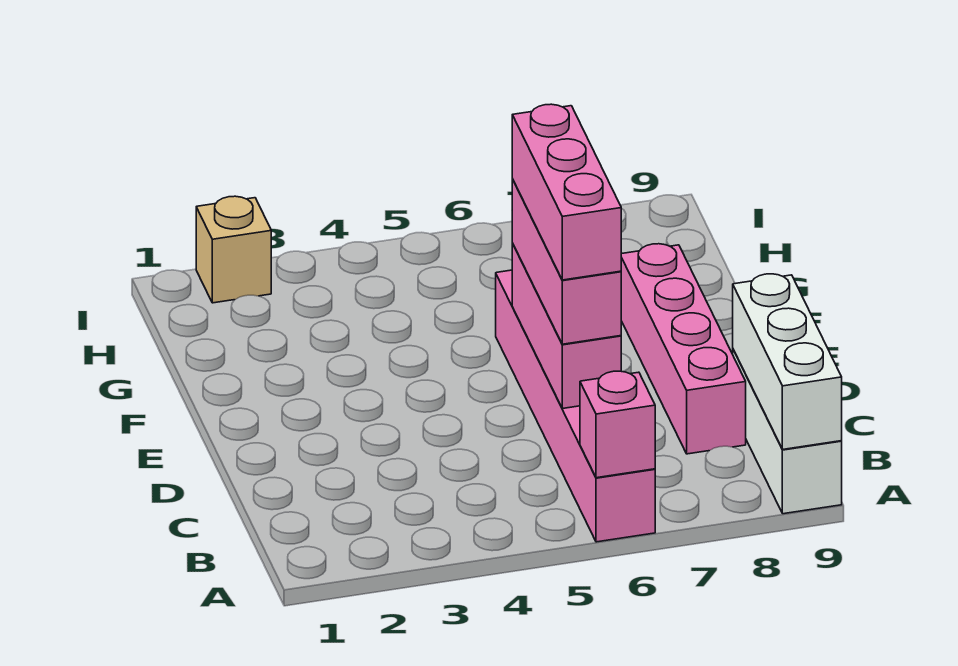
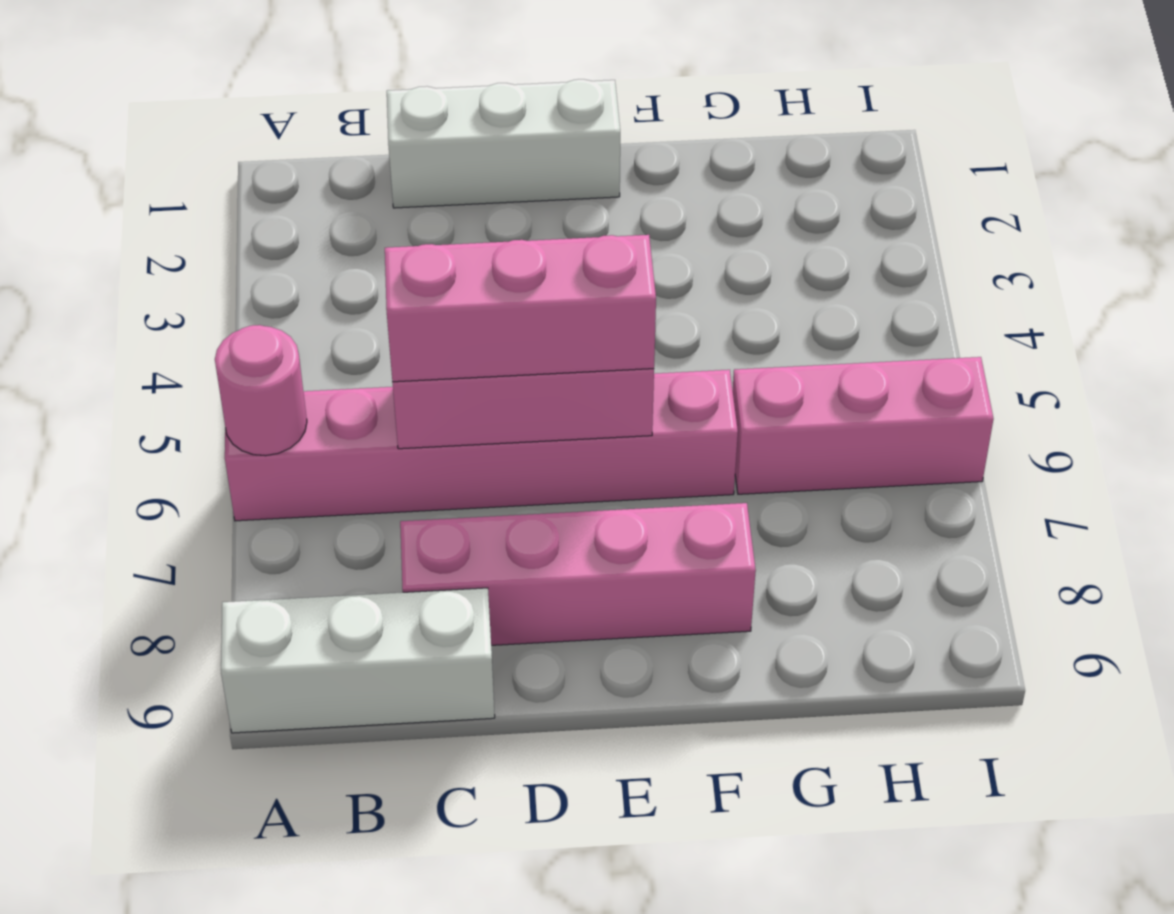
pink brick A6 level 2 -> pink round brick A6 level 2
white brick A9:C9 level 2 -> white brick C1:E1 level 1
pink brick C6:E6 level 4 -> pink brick G6:I6 level 1
tan brick I2 level 1 -> none

